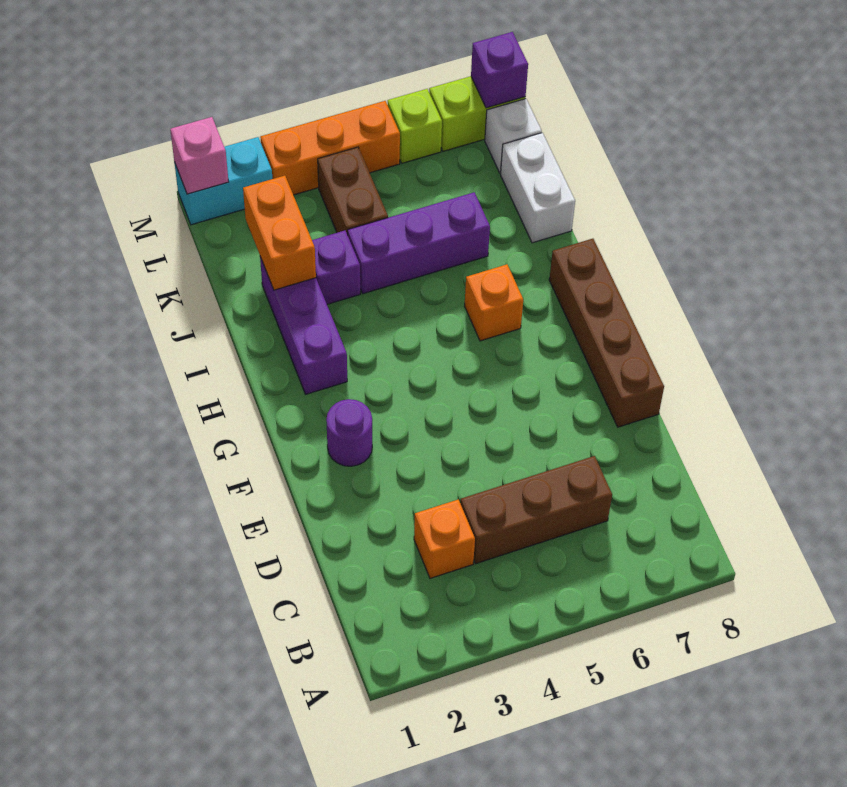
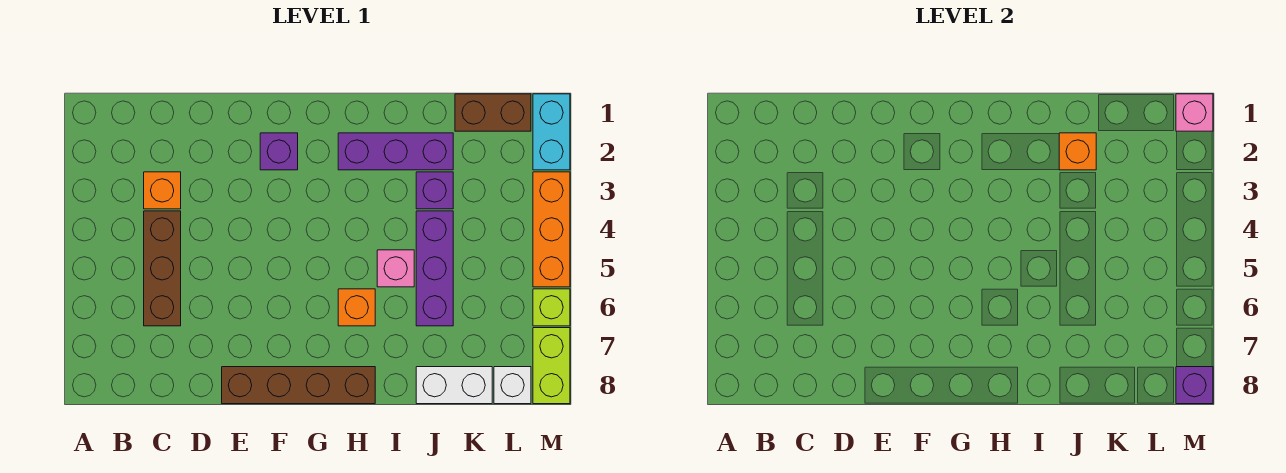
purple round brick F2 level 1 -> purple brick F2 level 1
none -> pink brick I5 level 1
orange brick J2:K2 level 2 -> orange brick J2 level 2
brown brick K4:L4 level 1 -> brown brick K1:L1 level 1

